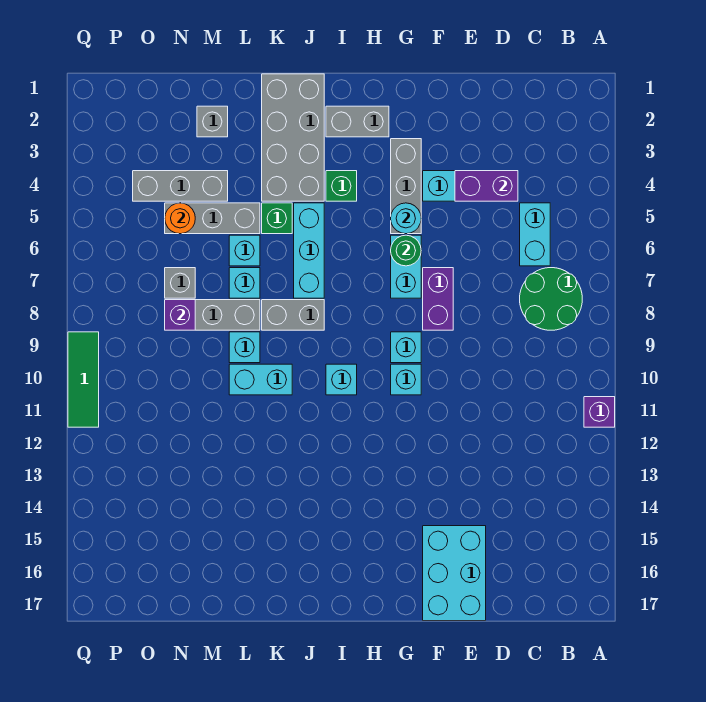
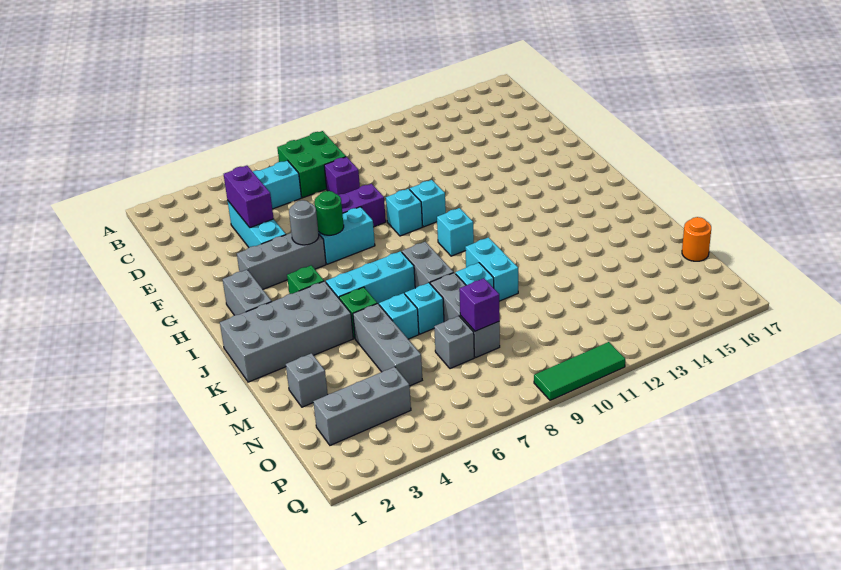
purple brick A11 level 1 -> purple brick D8 level 1
green round brick B7:C8 level 1 -> green brick B7:C8 level 1
cyan brick E15:F17 level 1 -> none
cyan round brick G5 level 2 -> grey round brick G5 level 2
grey brick M4:O4 level 1 -> grey brick O2:O4 level 1
orange round brick N5 level 2 -> orange round brick N17 level 1

